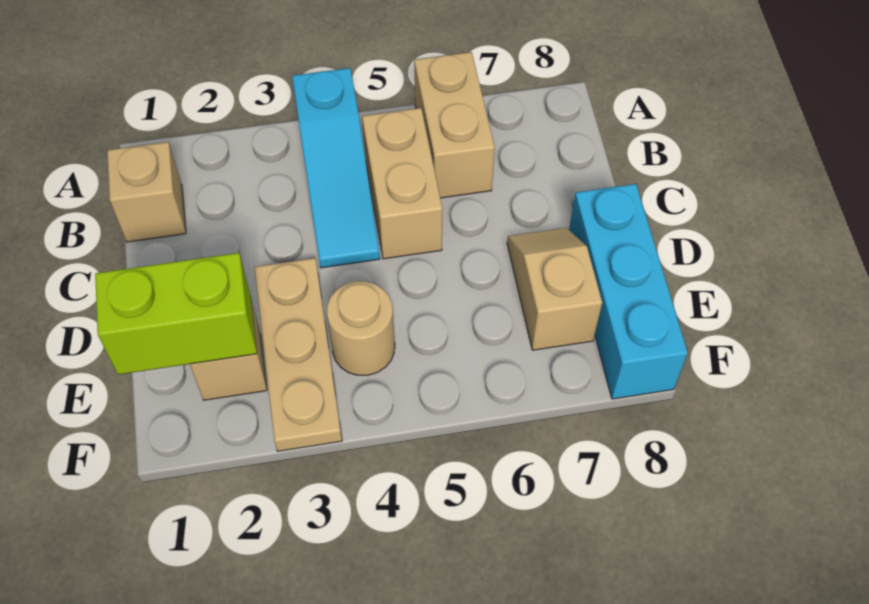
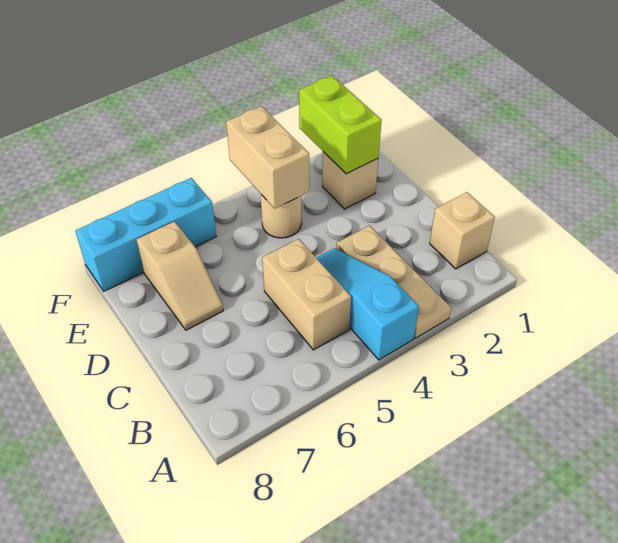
tan brick A6:B6 level 1 -> tan brick E4:F4 level 2
tan plate D3:F3 level 1 -> tan plate A3:C3 level 1
cyan brick D8:F8 level 1 -> cyan brick F6:F8 level 1
lime brick E1:E2 level 2 -> lime brick E2:F2 level 2

